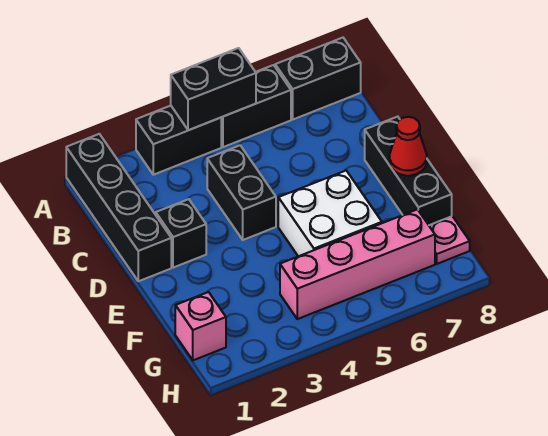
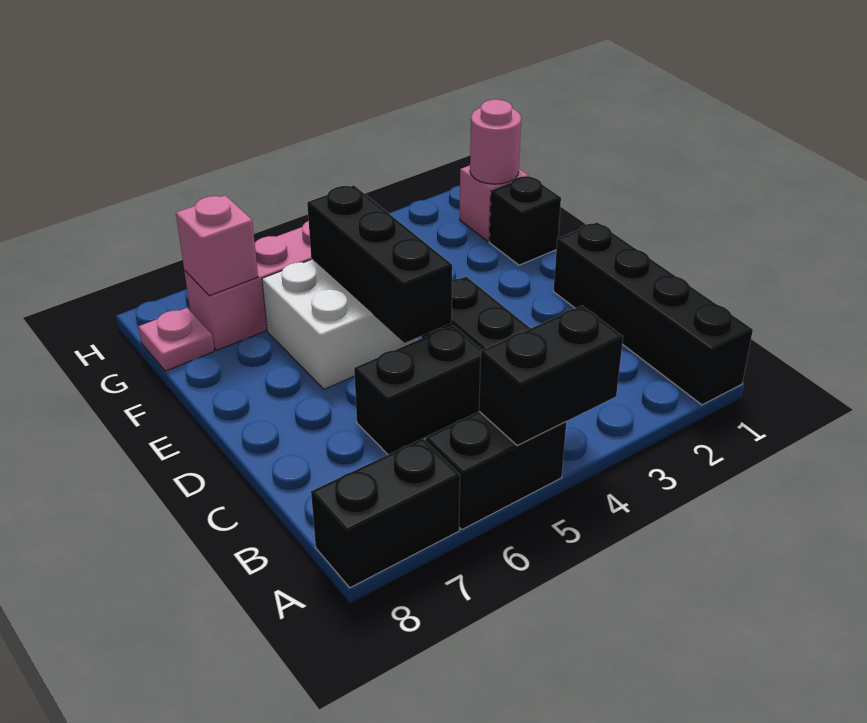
black brick A3:A4 level 1 -> black brick C5:C6 level 1
black brick D2 level 1 -> black brick F1 level 1
black brick D8:F8 level 1 -> black brick D5:F5 level 2
red cone E8 level 2 -> none
none -> pink round brick G1 level 2
none -> pink brick G7 level 2

